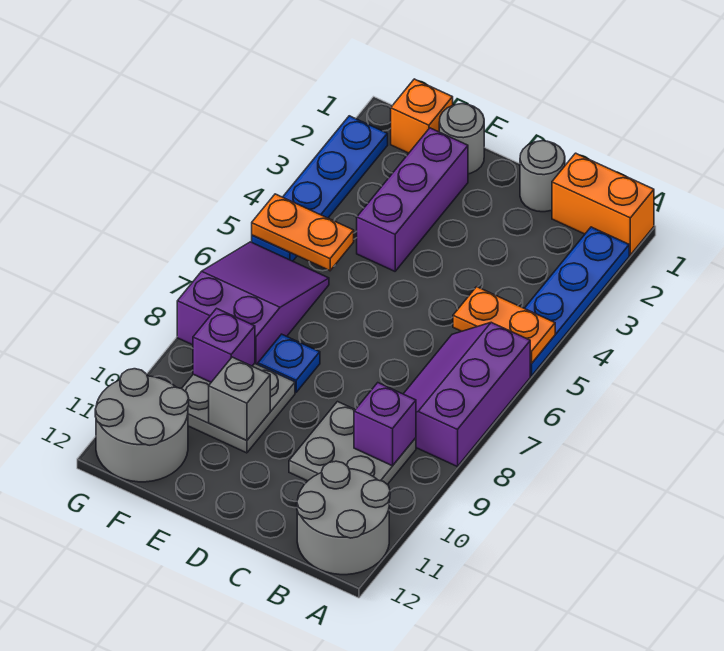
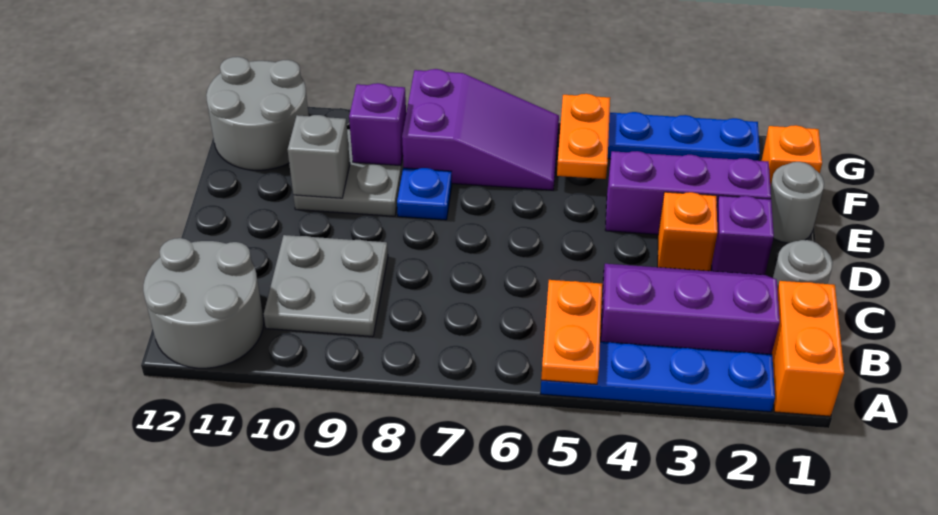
purple slope A6:B8 level 1 top A -> purple slope B2:C4 level 1 top B
purple brick B9 level 2 -> purple brick D2 level 1
none -> orange brick D3 level 1

